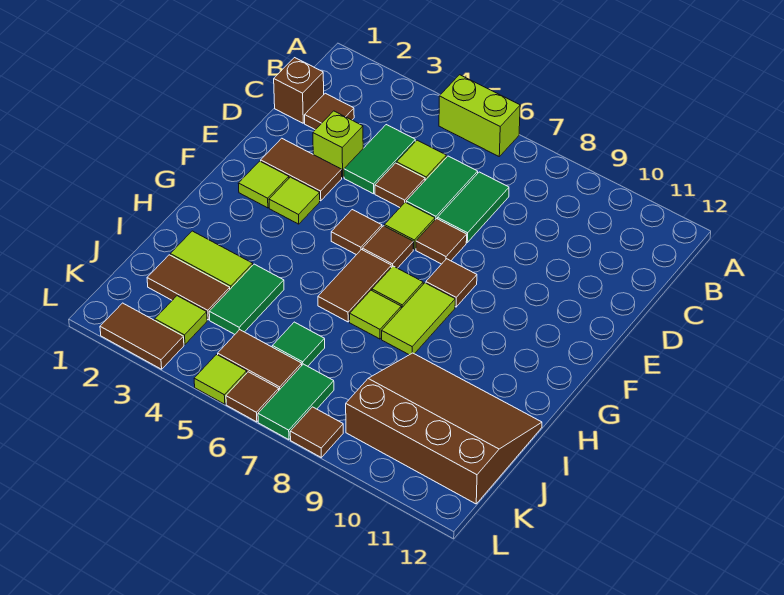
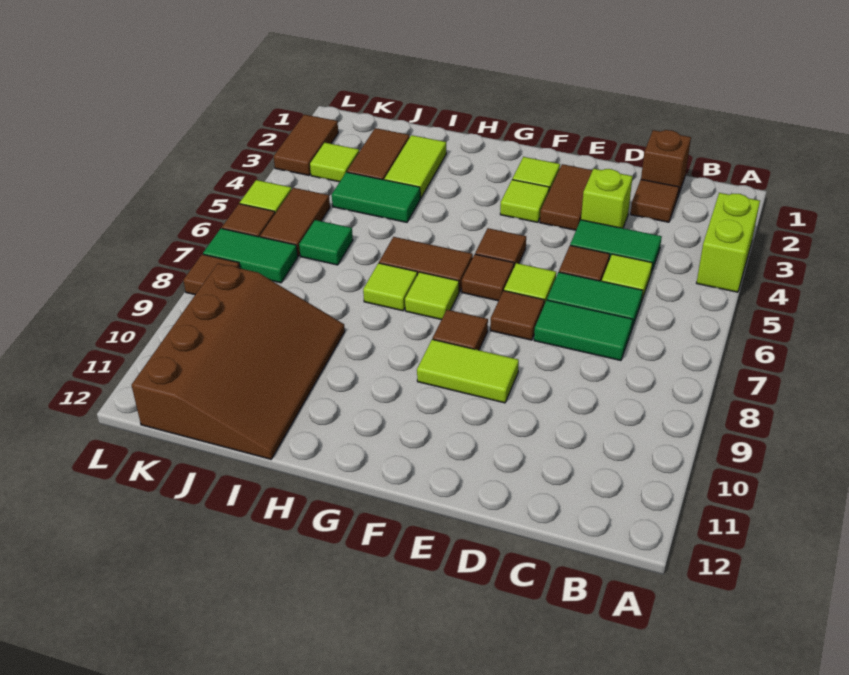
lime brick A5:A6 level 1 -> lime brick A3:A4 level 1
lime tile G8:H8 level 1 -> lime tile E9:F9 level 1

